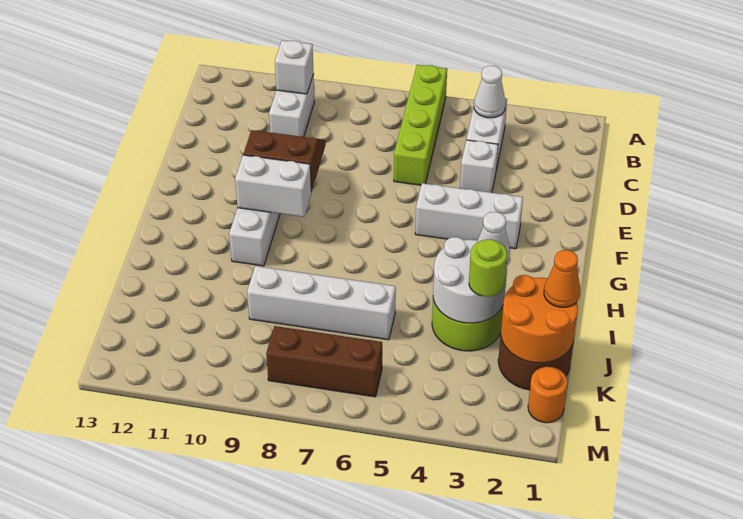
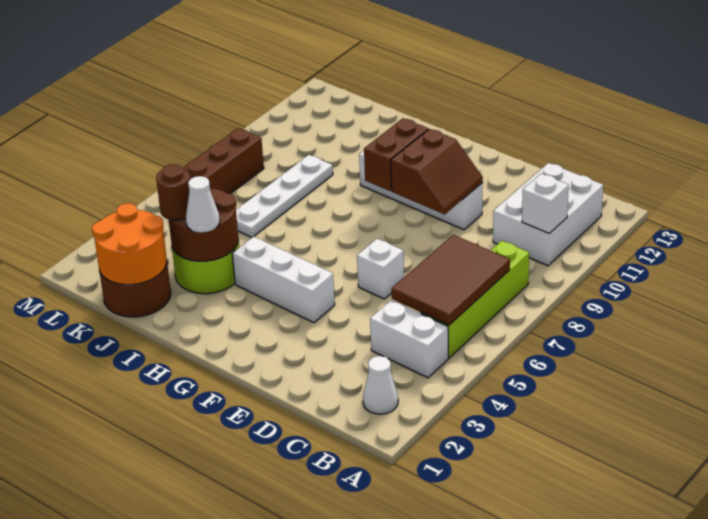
lime brick A6:D6 level 1 -> lime brick B5:B8 level 1
white cone B4 level 2 -> white cone B2 level 1
none -> brown tile B5:C7 level 2
white brick B10:C10 level 1 -> white brick B10:C12 level 1
white brick D4 level 1 -> white brick E6 level 1
white brick F3:F5 level 1 -> white brick F4:H4 level 1
white brick G9:G10 level 2 -> brown brick G9:G10 level 2
white round brick I3:J4 level 2 -> brown round brick I3:J4 level 2
orange cone J1 level 3 -> none
lime round brick J3 level 3 -> brown round brick J3 level 3
white brick J6:J9 level 1 -> white plate J6:J9 level 1
orange round brick L1 level 1 -> none

